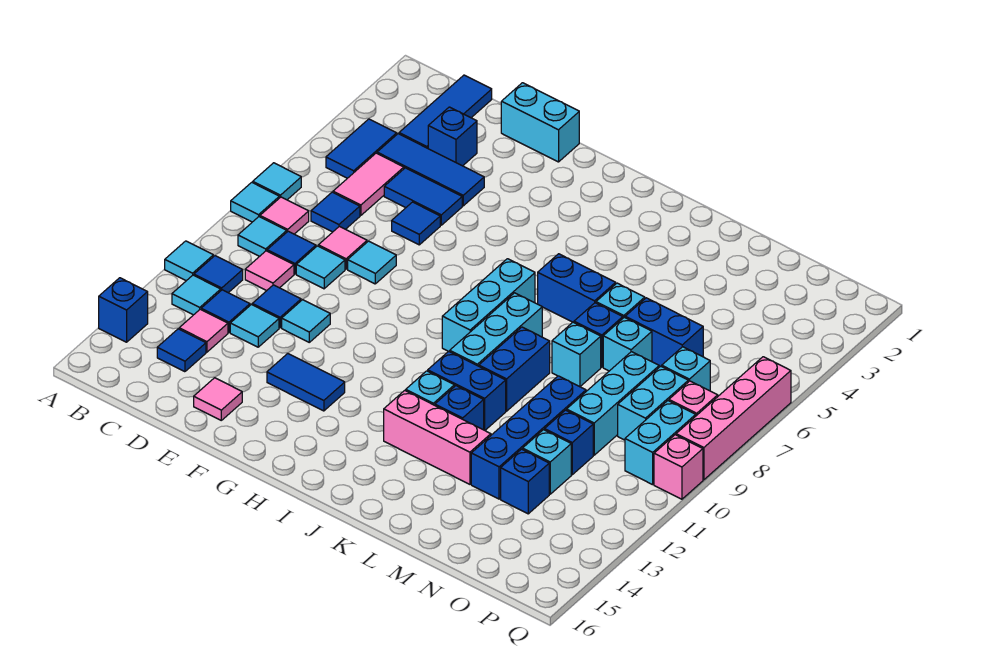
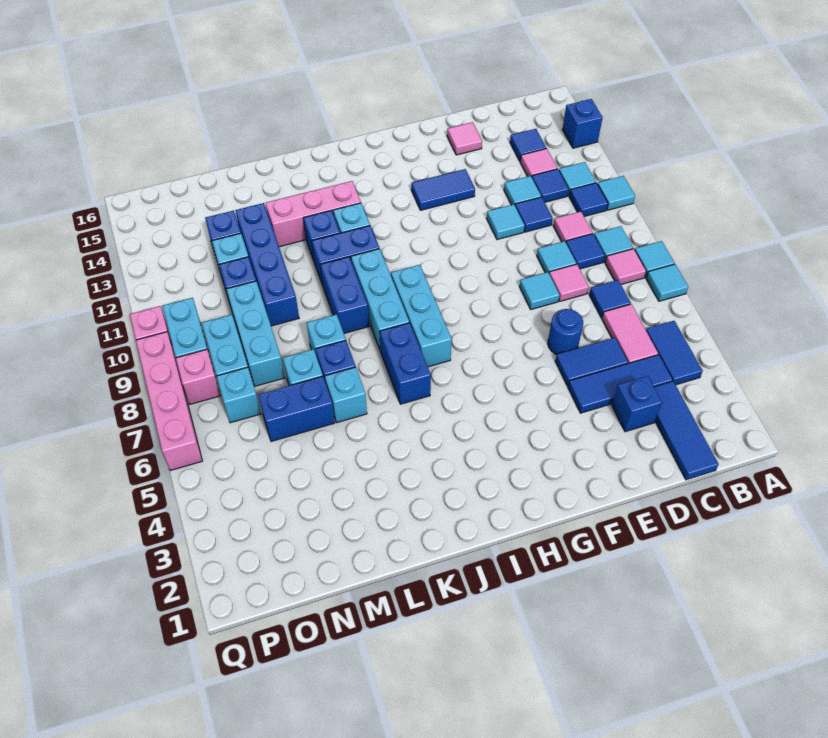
cyan brick E1:F1 level 1 -> none
blue tile E6 level 1 -> blue round brick E6 level 1
blue brick J6:K6 level 1 -> blue brick J6:J7 level 1

